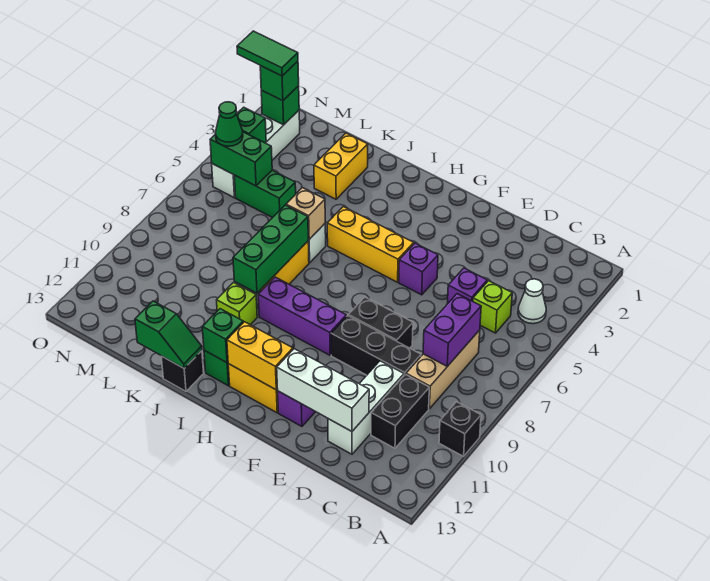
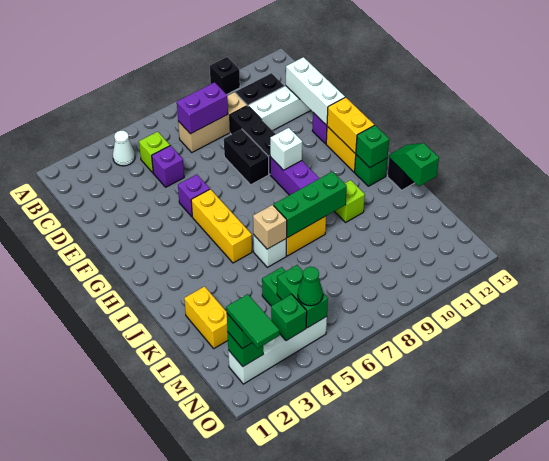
none -> white brick G9 level 2
yellow brick K2:K3 level 1 -> yellow brick K2:L2 level 1

